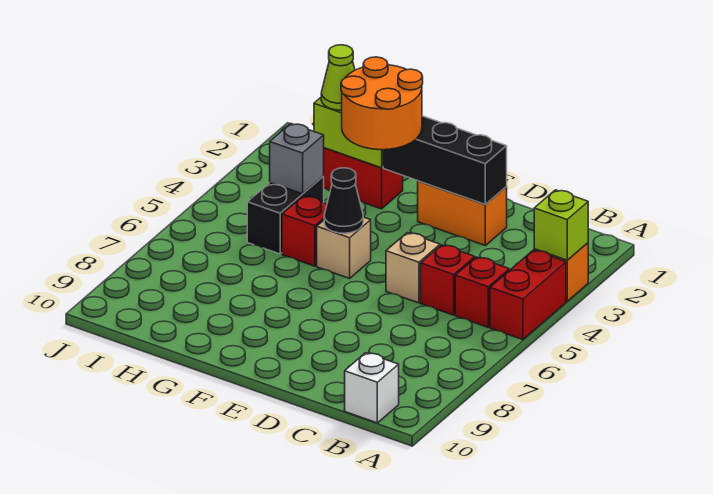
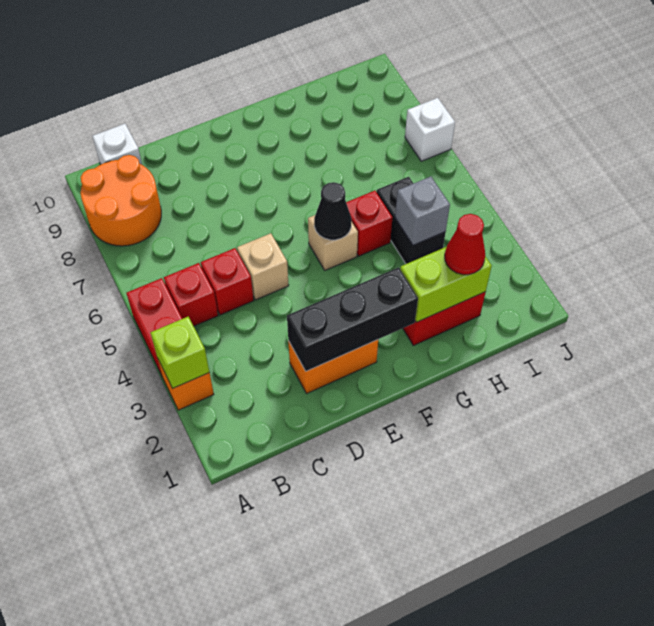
orange round brick F2:G3 level 3 -> orange round brick A8:B9 level 1
lime cone H2 level 3 -> red cone H2 level 3
none -> white brick J7 level 1

